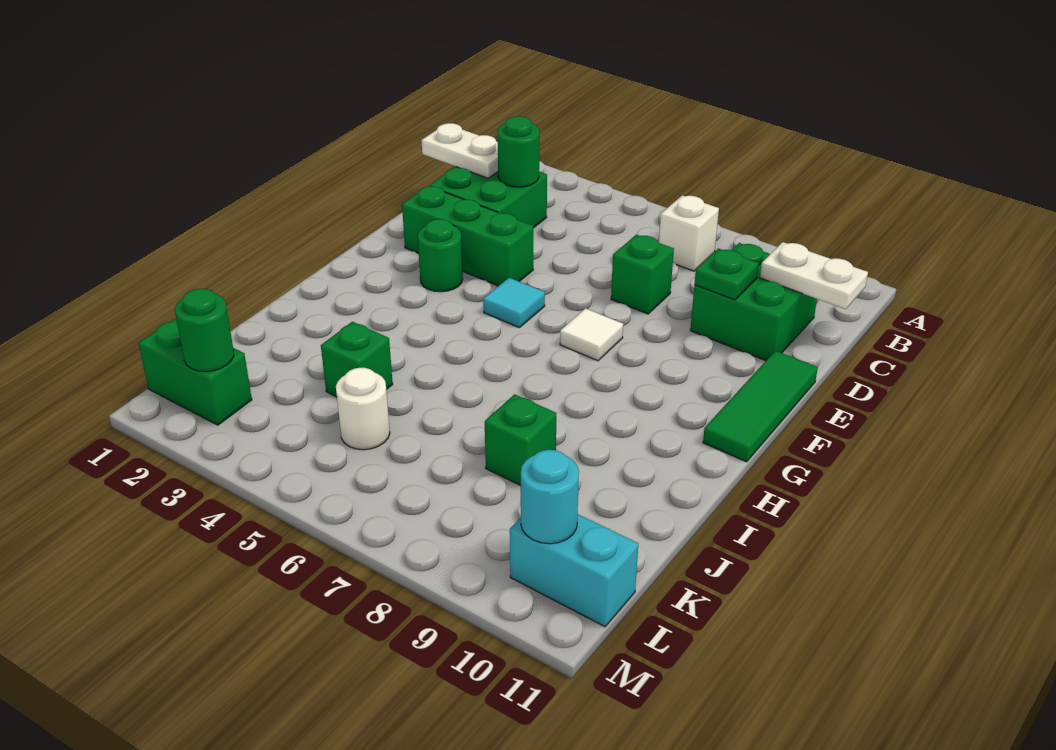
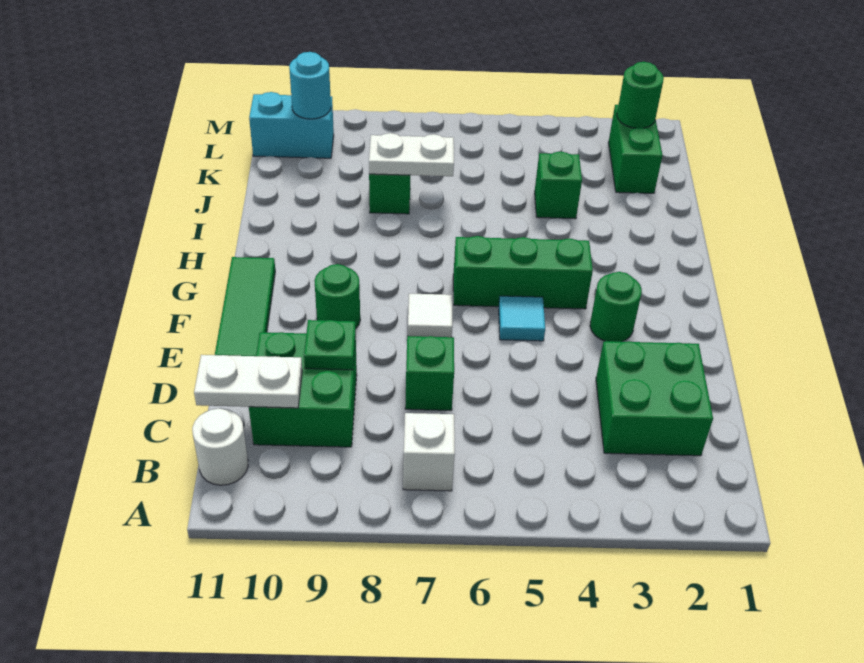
white plate C1:C2 level 2 -> white plate J7:J8 level 2
green round brick C3 level 2 -> green round brick F9 level 1
green brick E2:E4 level 1 -> green brick G4:G6 level 1
white round brick K5 level 1 -> white round brick B11 level 1
green brick L1:L2 level 1 -> green brick K2:L2 level 1

